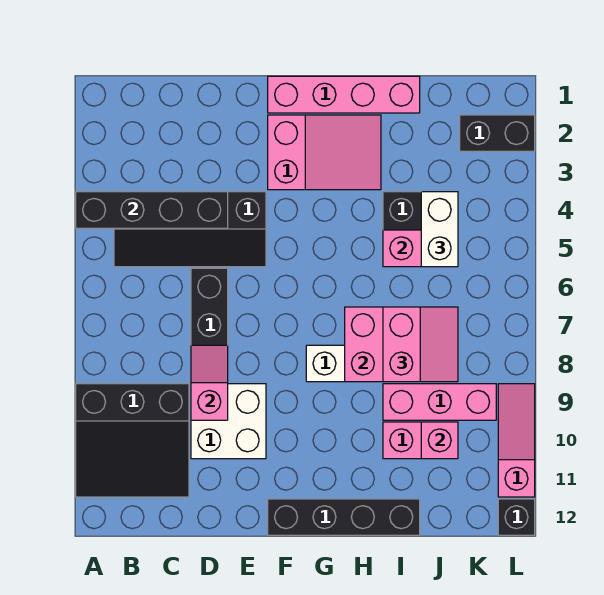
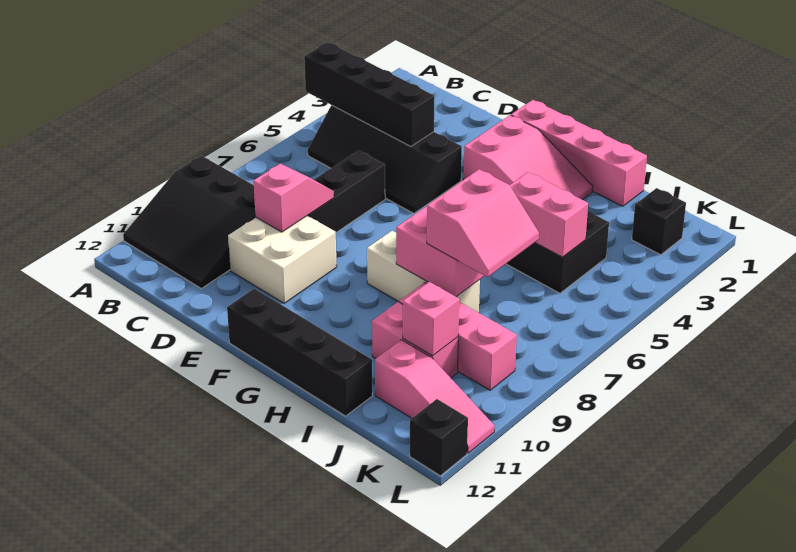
white brick J4:J5 level 3 -> none
black brick K2:L2 level 1 -> black brick K2 level 1
pink slope L9:L11 level 1 top 11 -> pink slope J11:L11 level 1 top J

